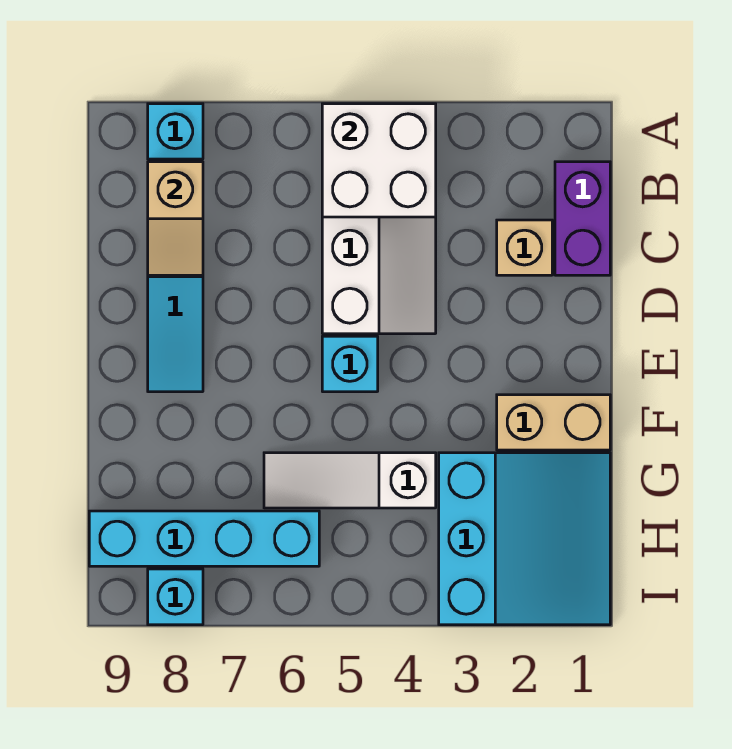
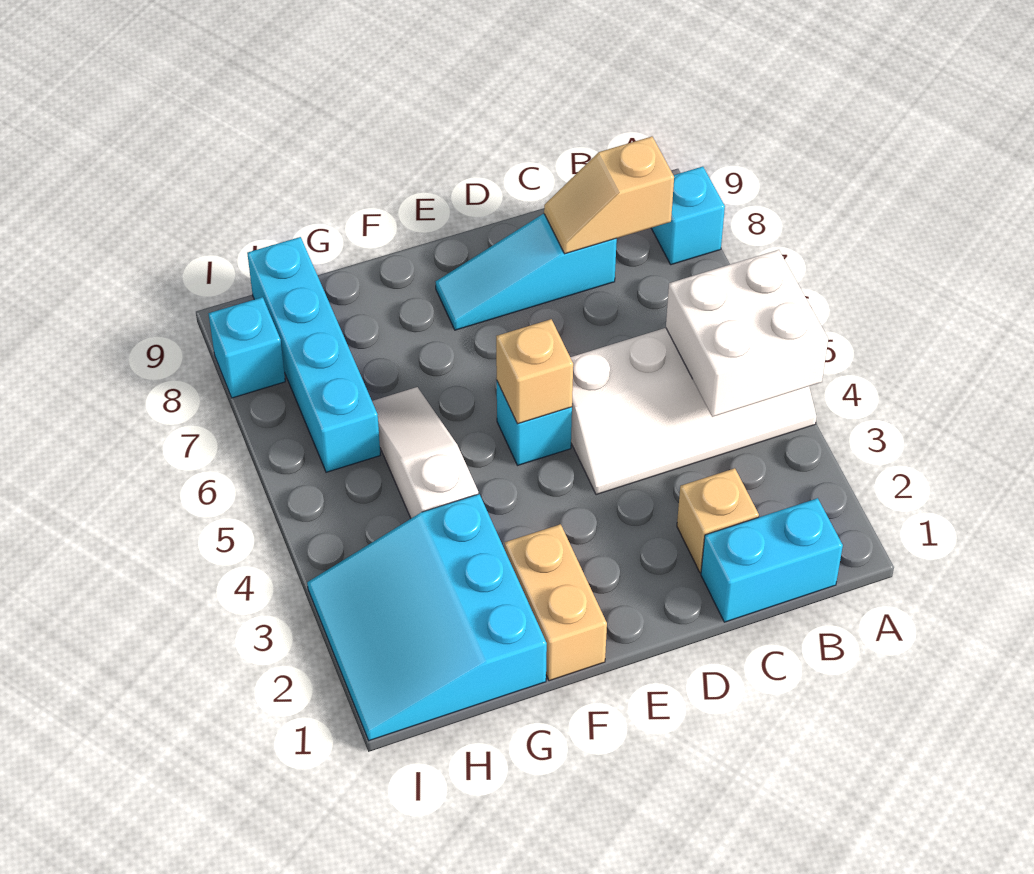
purple brick B1:C1 level 1 -> cyan brick B1:C1 level 1
none -> tan brick E5 level 2
cyan slope G1:I3 level 1 top 3 -> cyan slope G1:I3 level 1 top G

